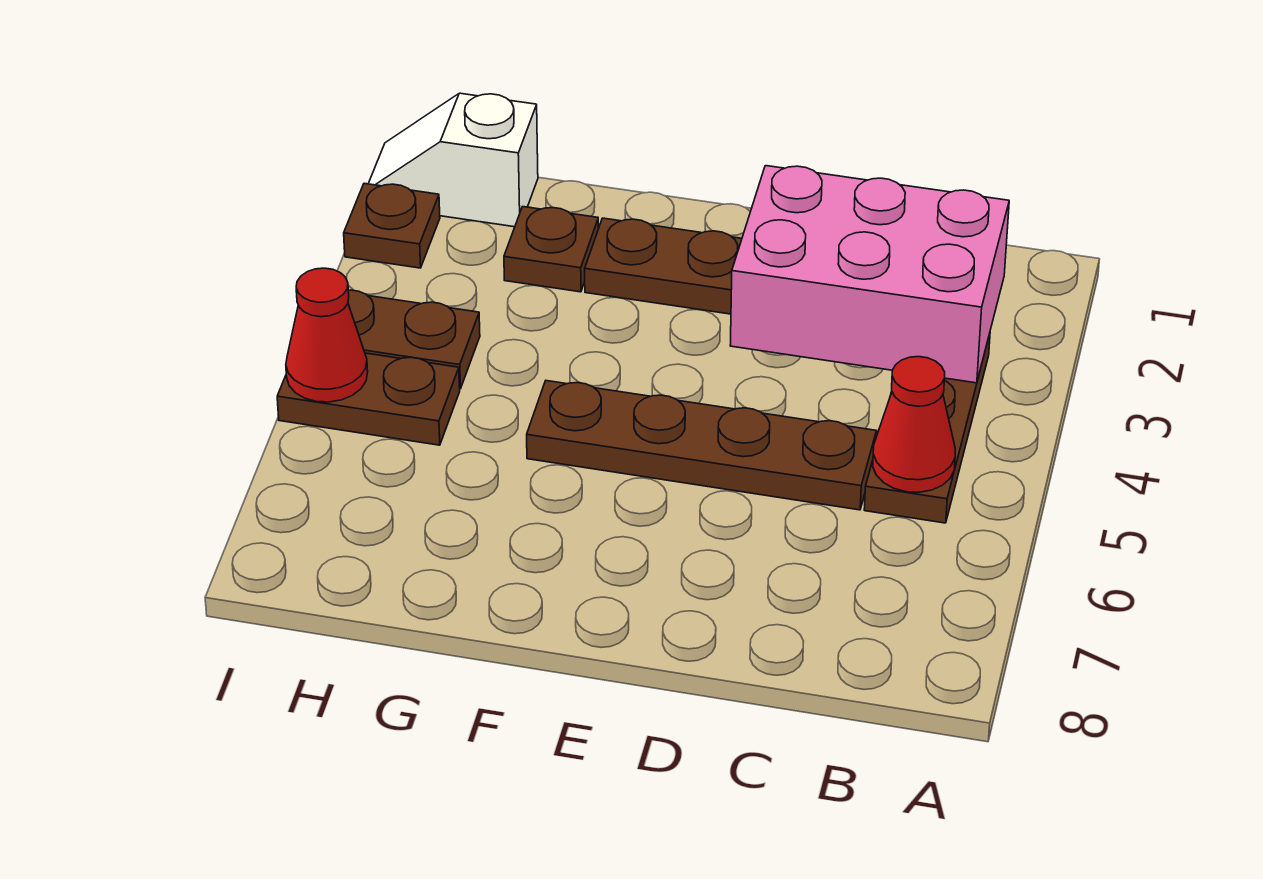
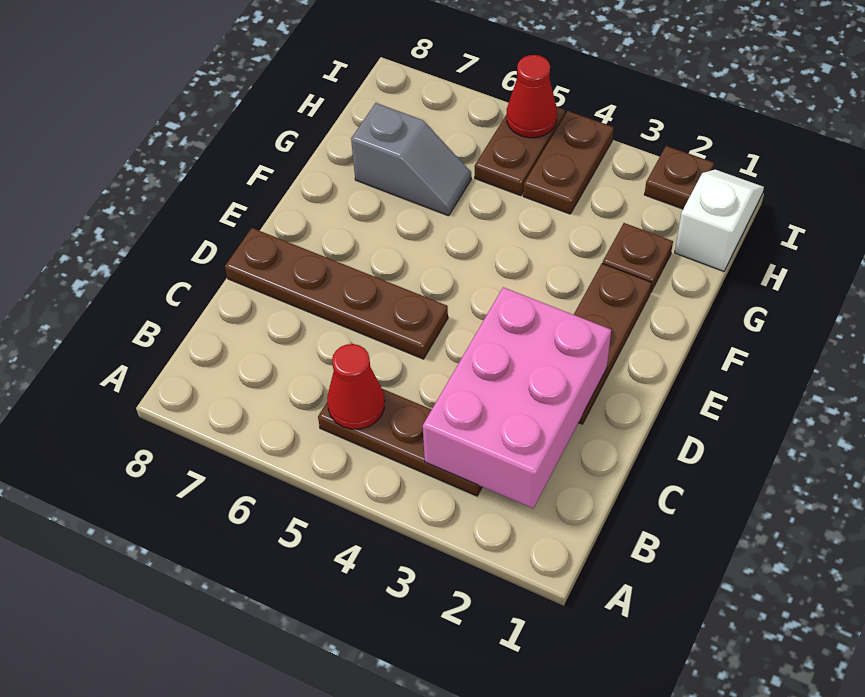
brown plate C5:F5 level 1 -> brown plate D5:D8 level 1
none -> grey slope G6:G7 level 1 top 7

